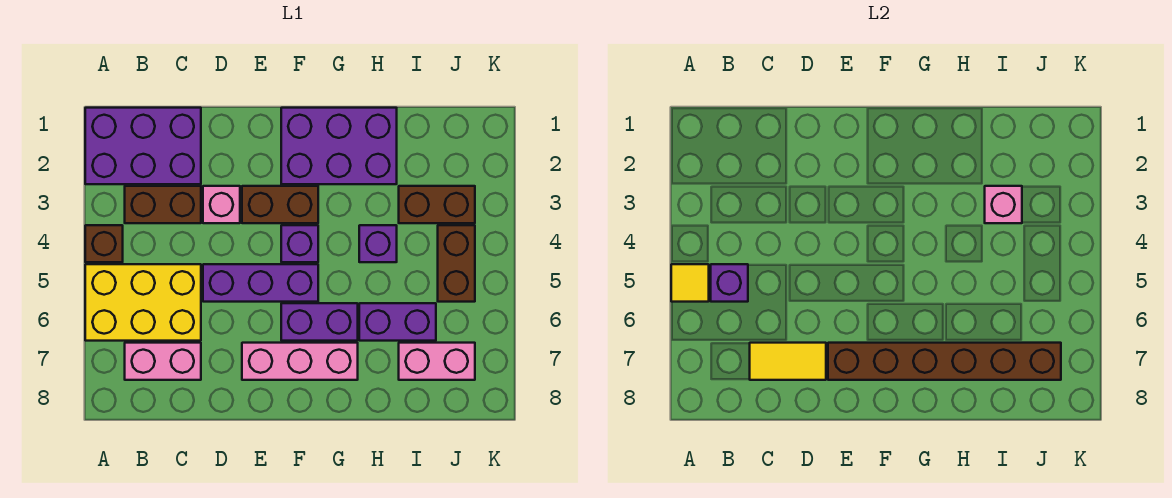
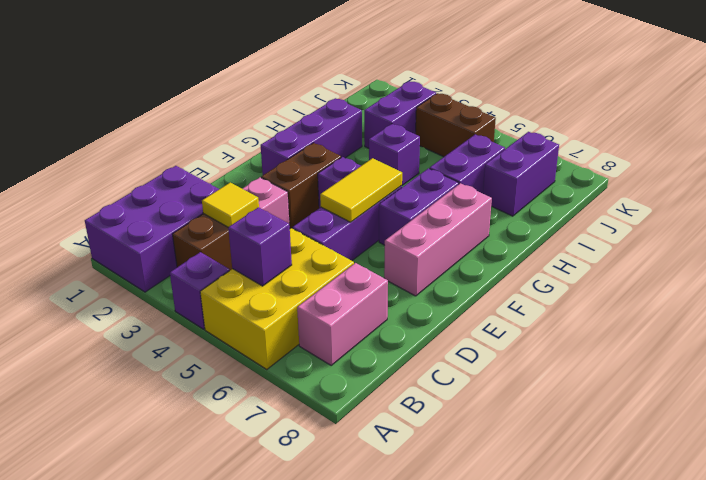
brown brick A4 level 1 -> purple brick A4 level 1
yellow tile A5 level 2 -> yellow tile C3 level 2
yellow tile C7:D7 level 2 -> yellow tile E5:F5 level 2
brown brick E7:J7 level 2 -> none
purple brick F1:H2 level 1 -> purple brick F2:H2 level 1
brown brick I3:J3 level 1 -> purple brick I3:J3 level 1
pink brick I3 level 2 -> none
pink brick I7:J7 level 1 -> purple brick I7:J7 level 1

